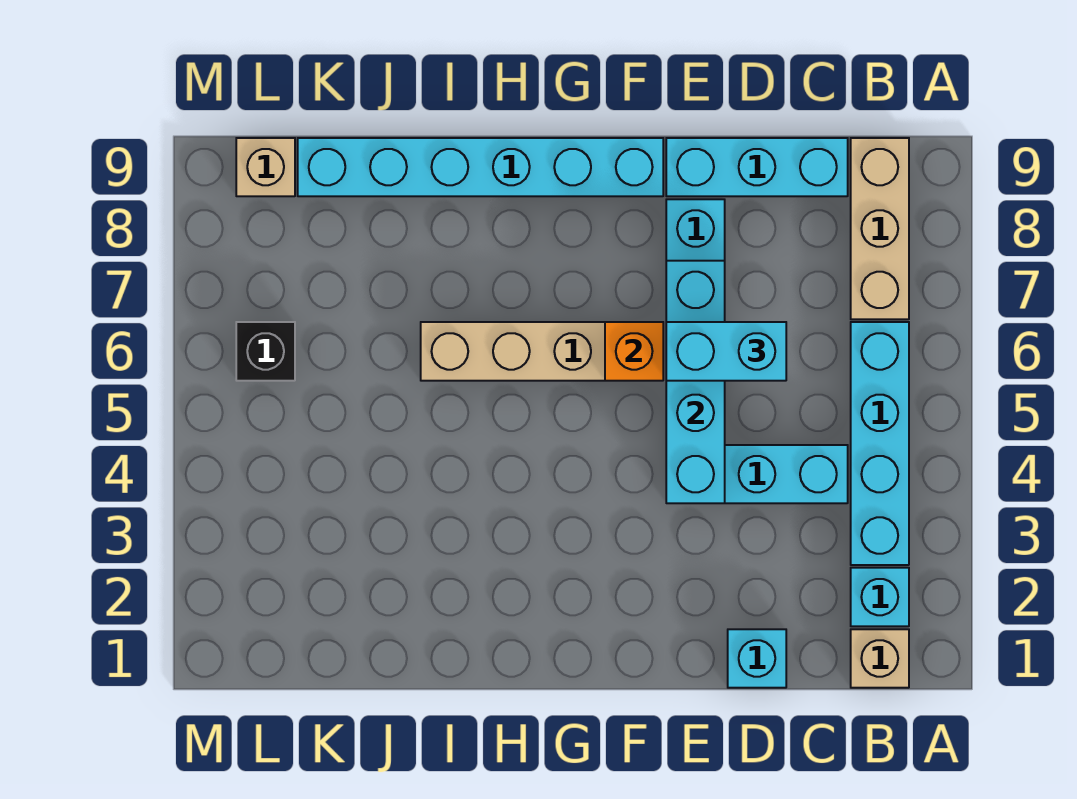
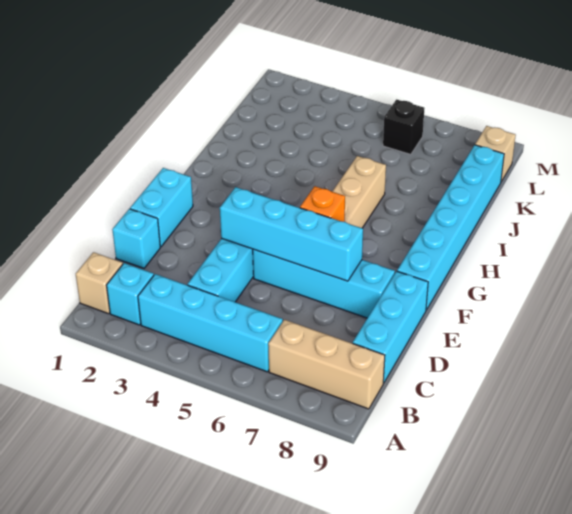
cyan brick D6:E6 level 3 -> cyan brick E1:F1 level 1

